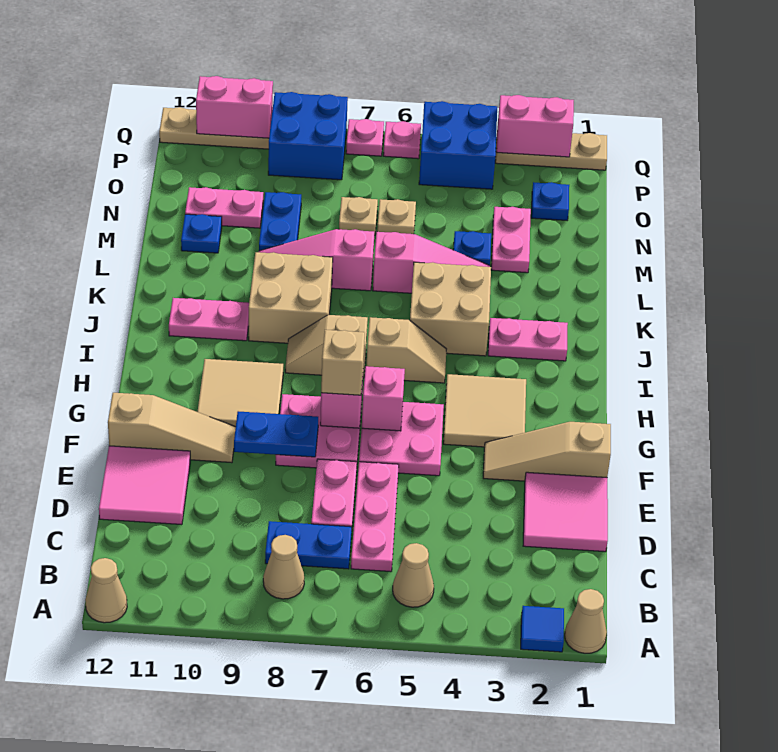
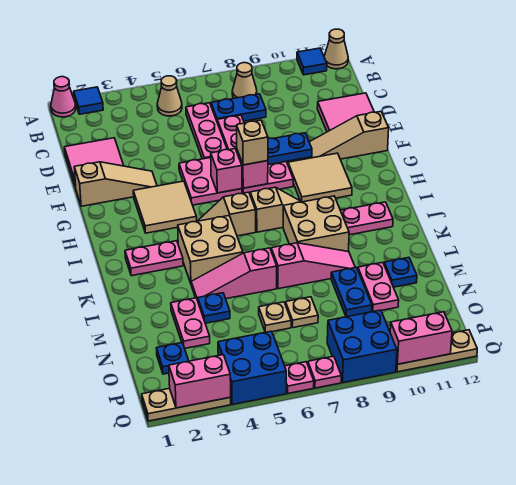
tan cone A1 level 1 -> pink cone A1 level 1
none -> blue tile A11 level 1
pink plate N10:N11 level 1 -> pink plate M10:N10 level 1

